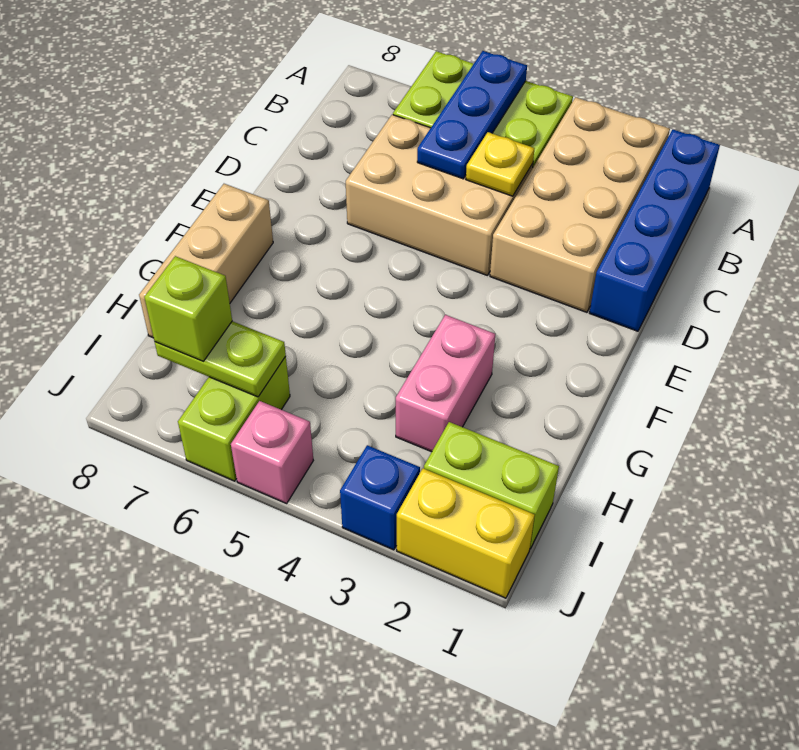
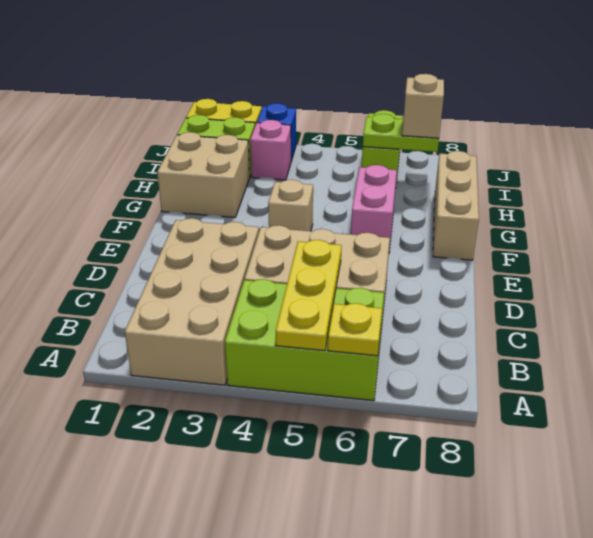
blue brick A1:D1 level 1 -> none
blue plate A5:C5 level 2 -> yellow plate A5:C5 level 2
yellow plate C4 level 2 -> yellow plate A6 level 2
none -> tan brick F4 level 1
none -> tan brick G1:H2 level 1
pink brick G3:H3 level 1 -> pink brick F6:G6 level 1
lime brick I7 level 3 -> tan brick I7 level 3
pink brick J5 level 1 -> pink brick I3 level 1

